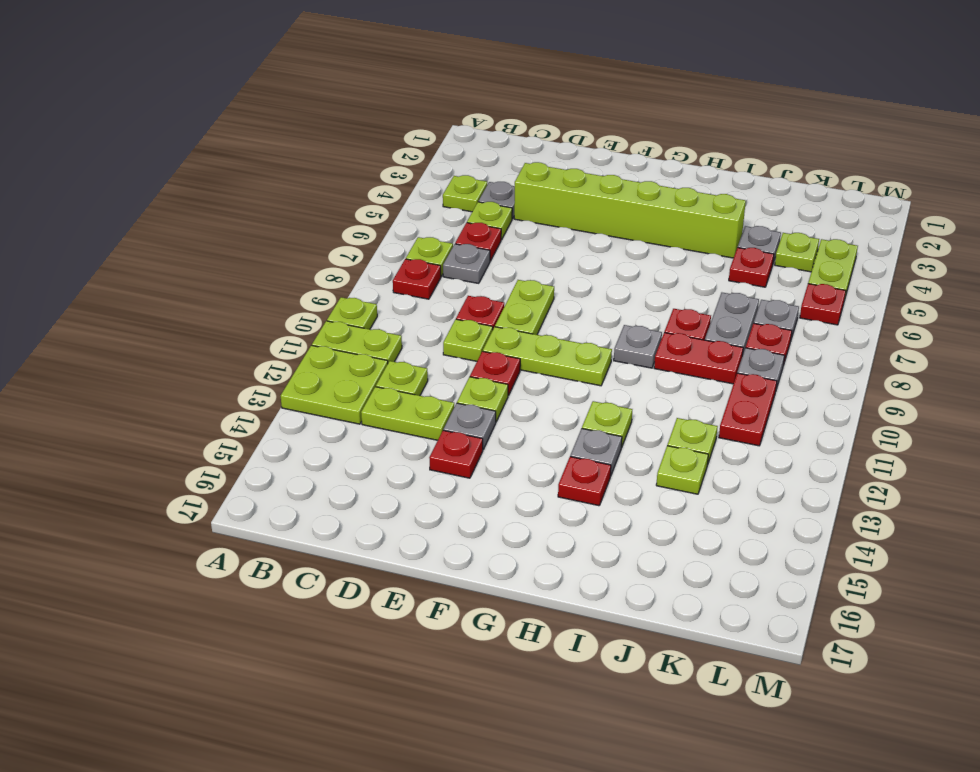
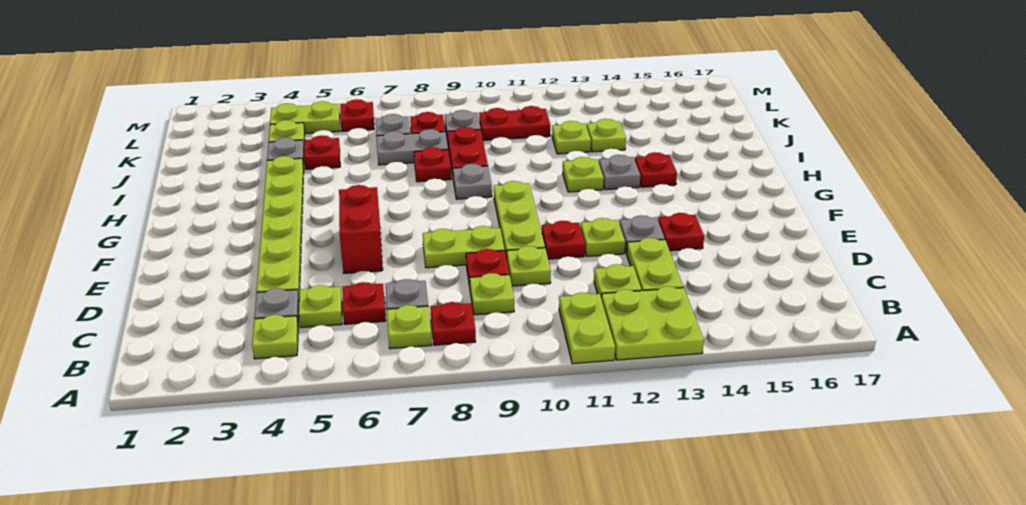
lime plate A10 level 1 -> lime plate C9 level 1
lime brick D4:I4 level 1 -> lime plate D4:I4 level 1
none -> red brick E6:F6 level 1

